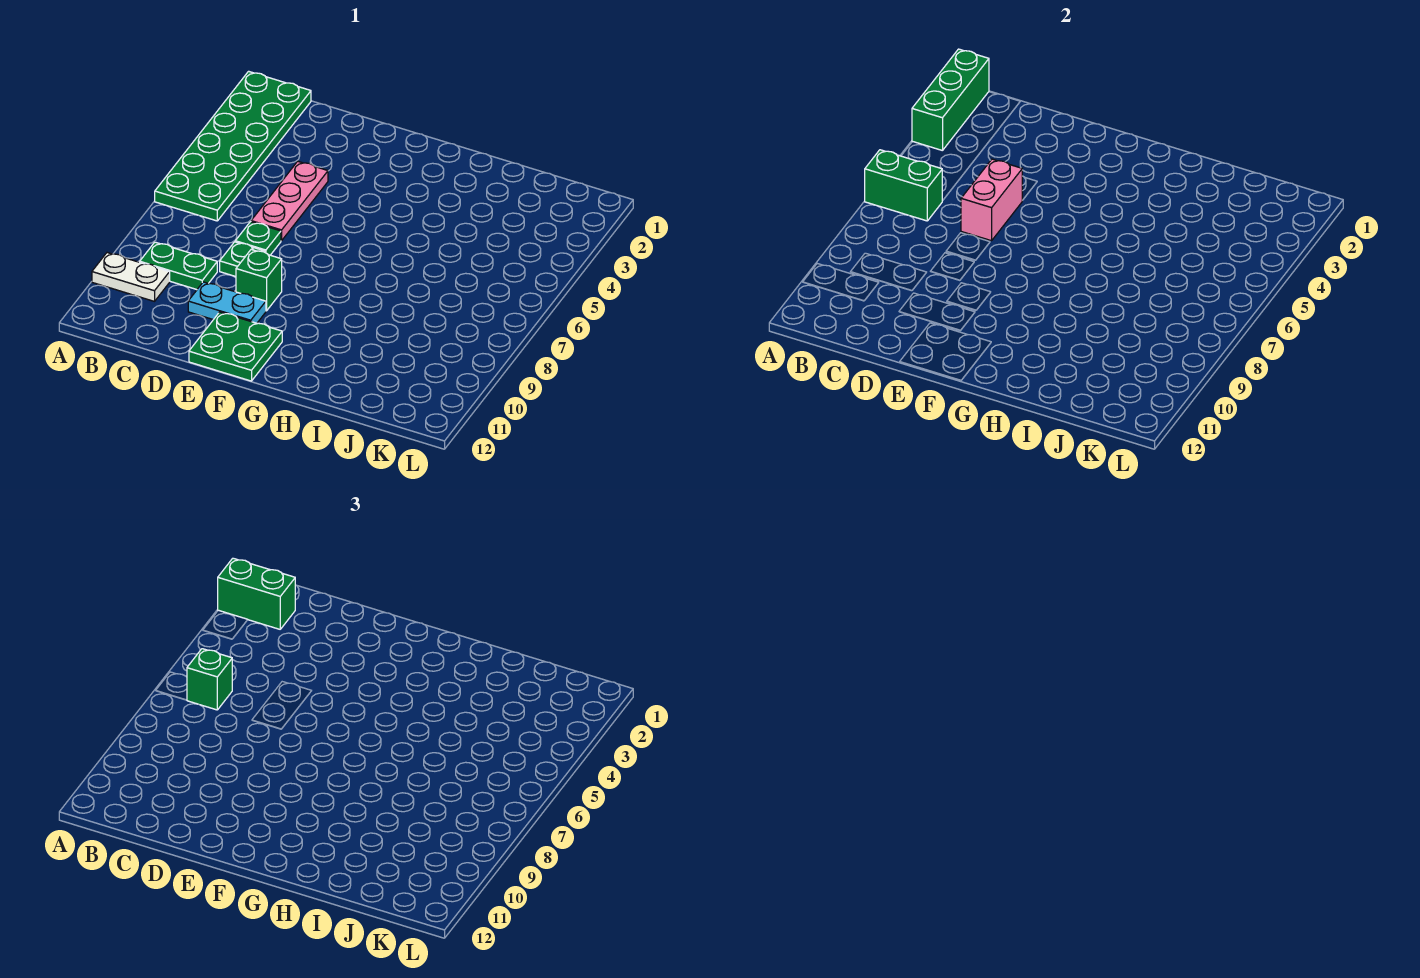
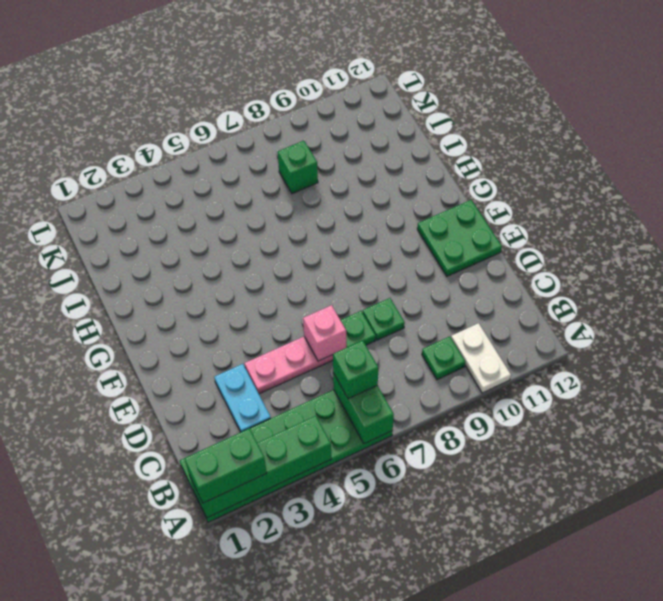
green brick A1:A3 level 2 -> green brick A1:A4 level 2
green brick A2:B2 level 3 -> green brick A1:A2 level 3
green plate B9:C9 level 1 -> green plate B9 level 1
pink brick D5:D6 level 2 -> pink brick D6 level 2
cyan plate D10:E10 level 1 -> cyan plate C3:D3 level 1
green brick E9 level 1 -> green brick J8 level 1

